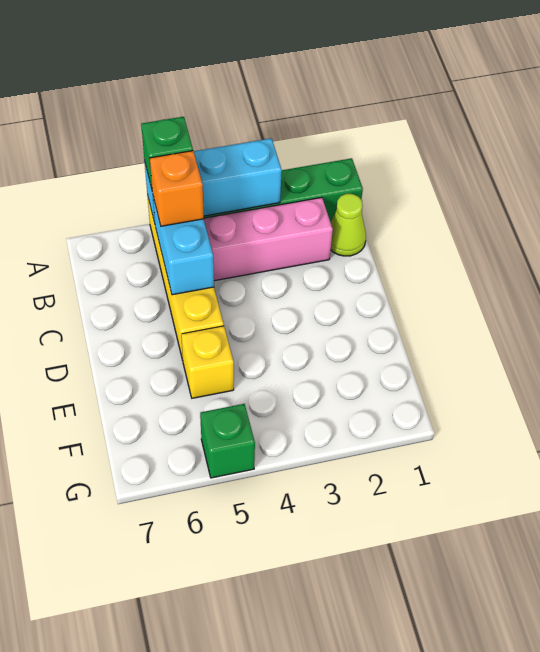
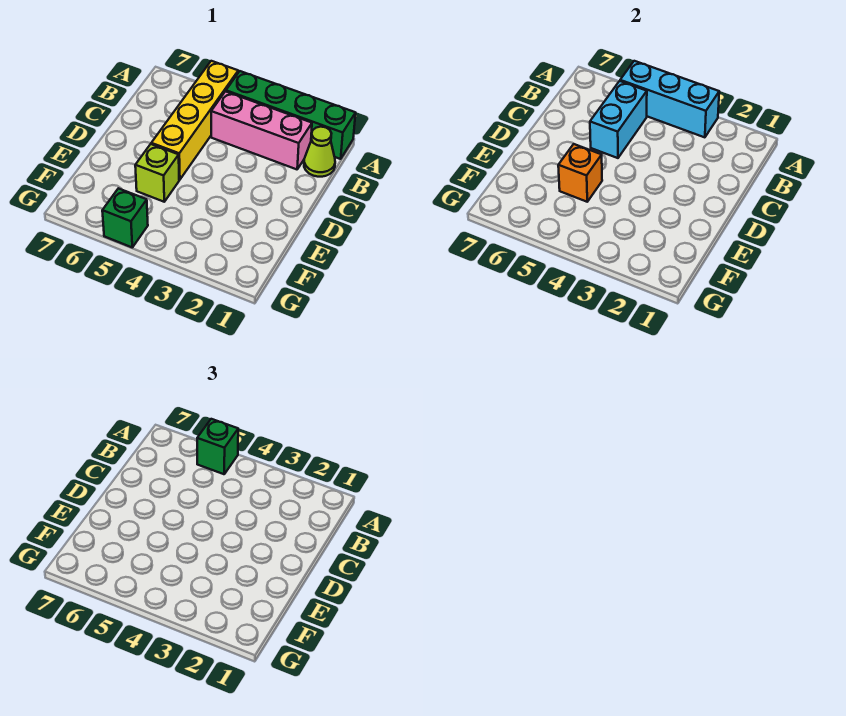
orange brick B5 level 3 -> orange brick E5 level 2
yellow brick E5 level 1 -> lime brick E5 level 1

